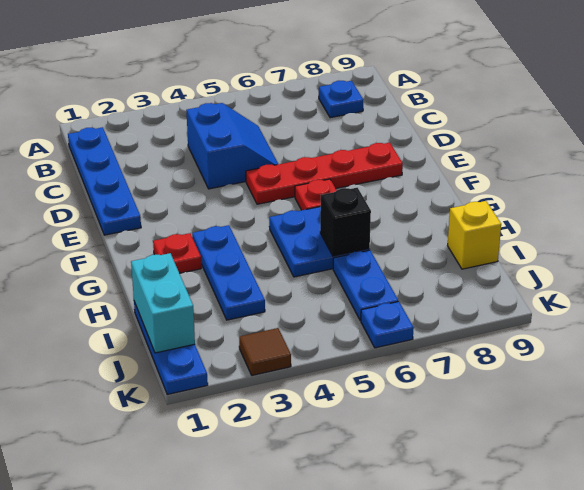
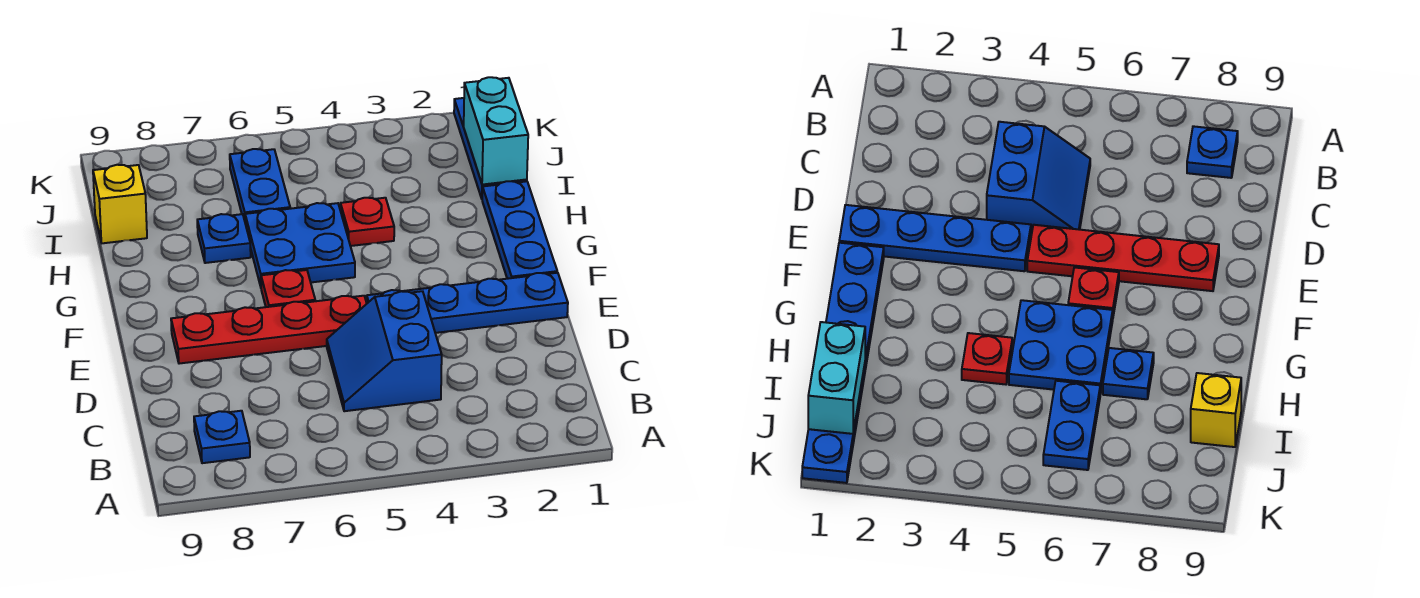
blue plate B1:E1 level 1 -> blue plate E1:E4 level 1
red plate G2 level 1 -> red plate H4 level 1
blue plate G3:I3 level 1 -> blue plate F1:H1 level 1
black brick H6 level 2 -> none
brown tile K3 level 1 -> none
blue plate K6 level 1 -> blue plate H7 level 1

